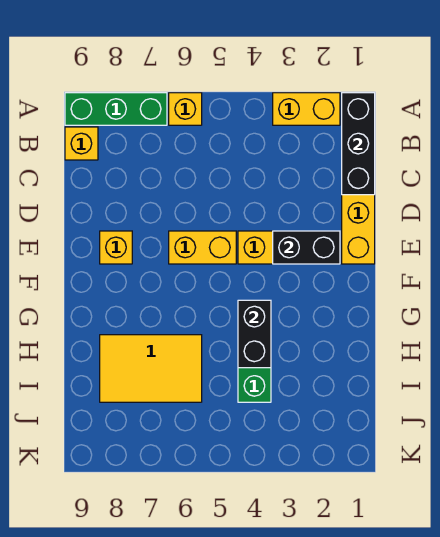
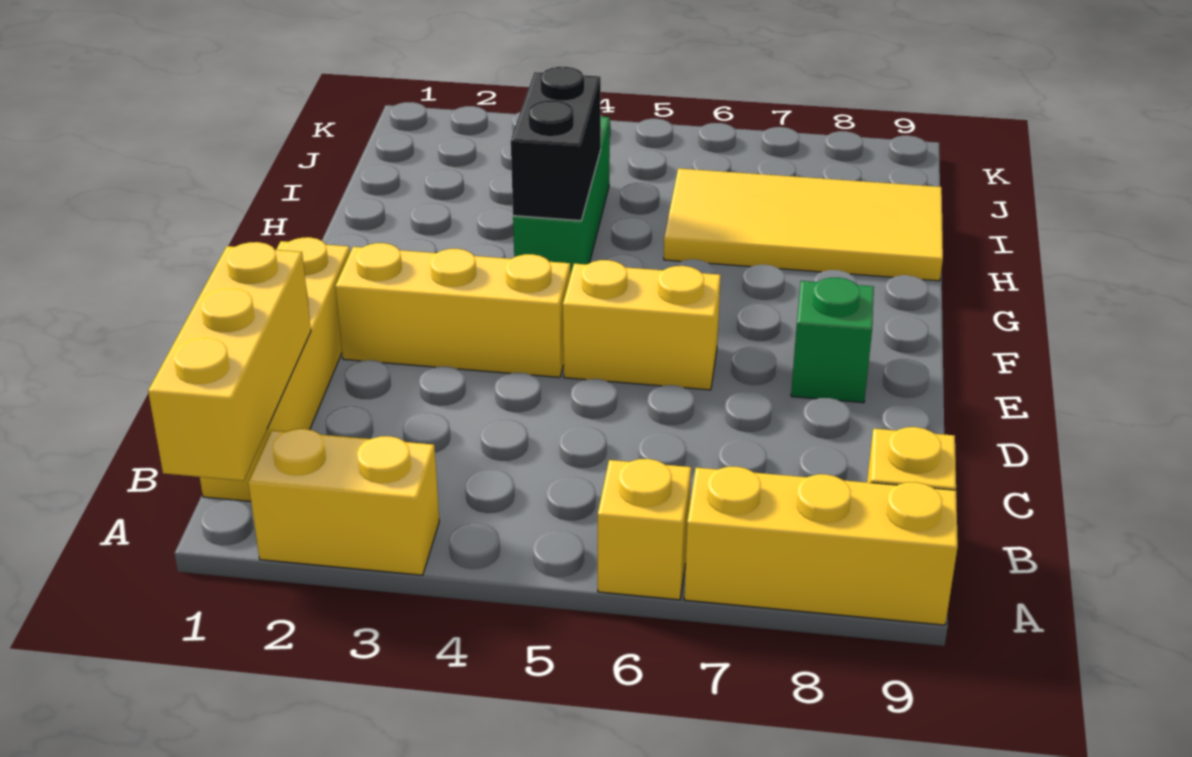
black brick A1:C1 level 2 -> yellow brick A1:C1 level 2
green brick A7:A9 level 1 -> yellow brick A7:A9 level 1
black brick E2:E3 level 2 -> none
yellow brick E8 level 1 -> green brick E8 level 1
yellow tile H6:I8 level 1 -> yellow tile H6:I9 level 1

